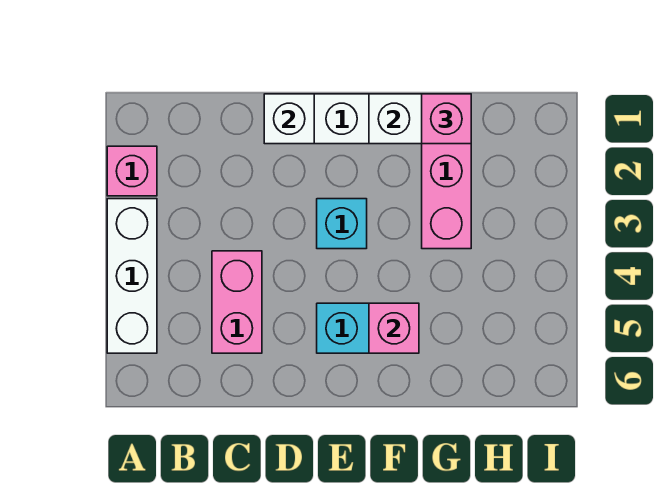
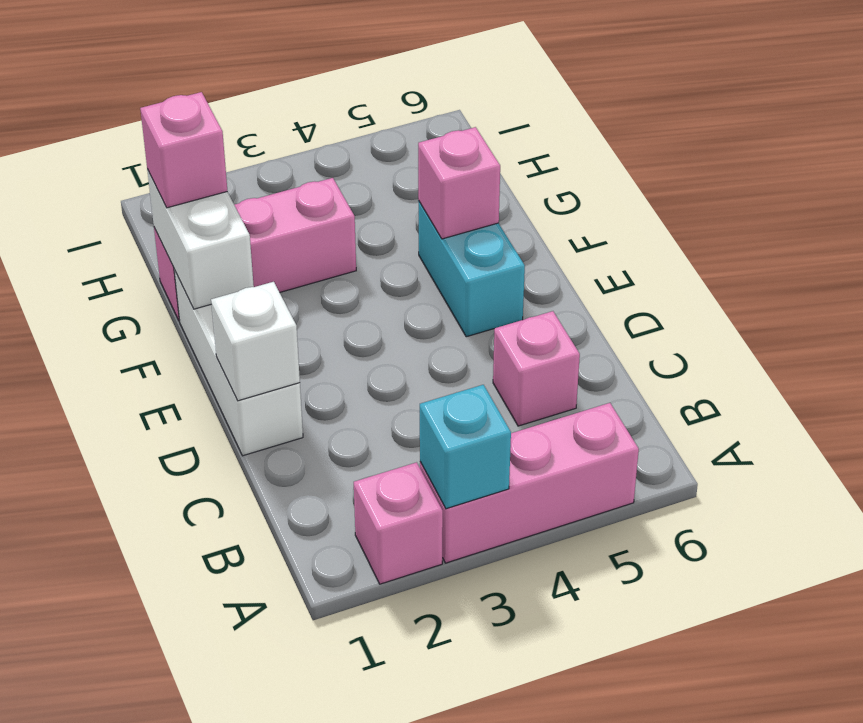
white brick A3:A5 level 1 -> pink brick A3:A5 level 1
pink brick C4:C5 level 1 -> pink brick C5 level 1
cyan brick E3 level 1 -> cyan brick A3 level 2

